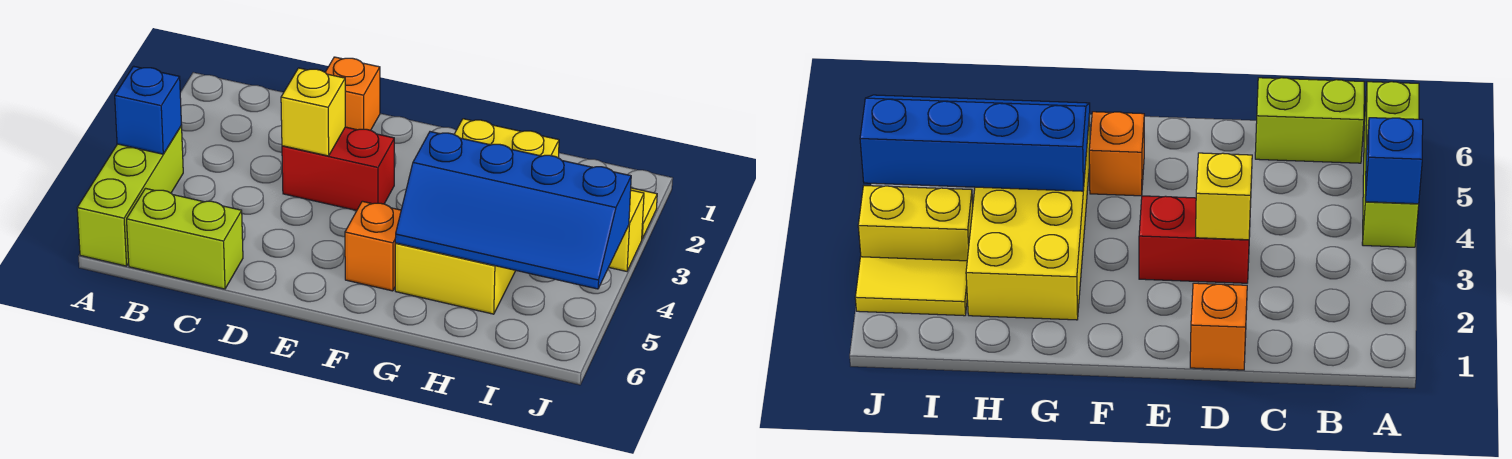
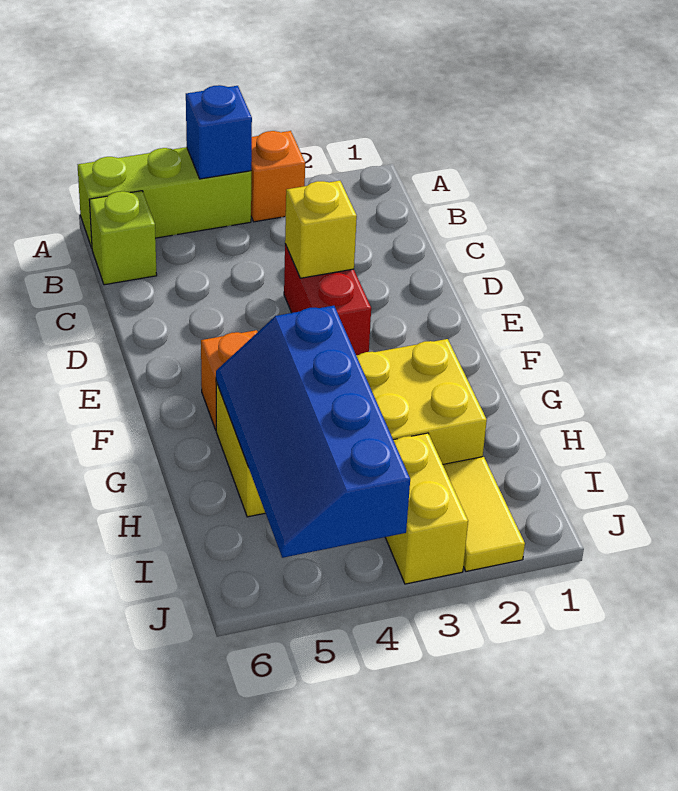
lime brick B6:C6 level 1 -> lime brick B6 level 1
orange brick D1 level 1 -> orange brick A3 level 1

